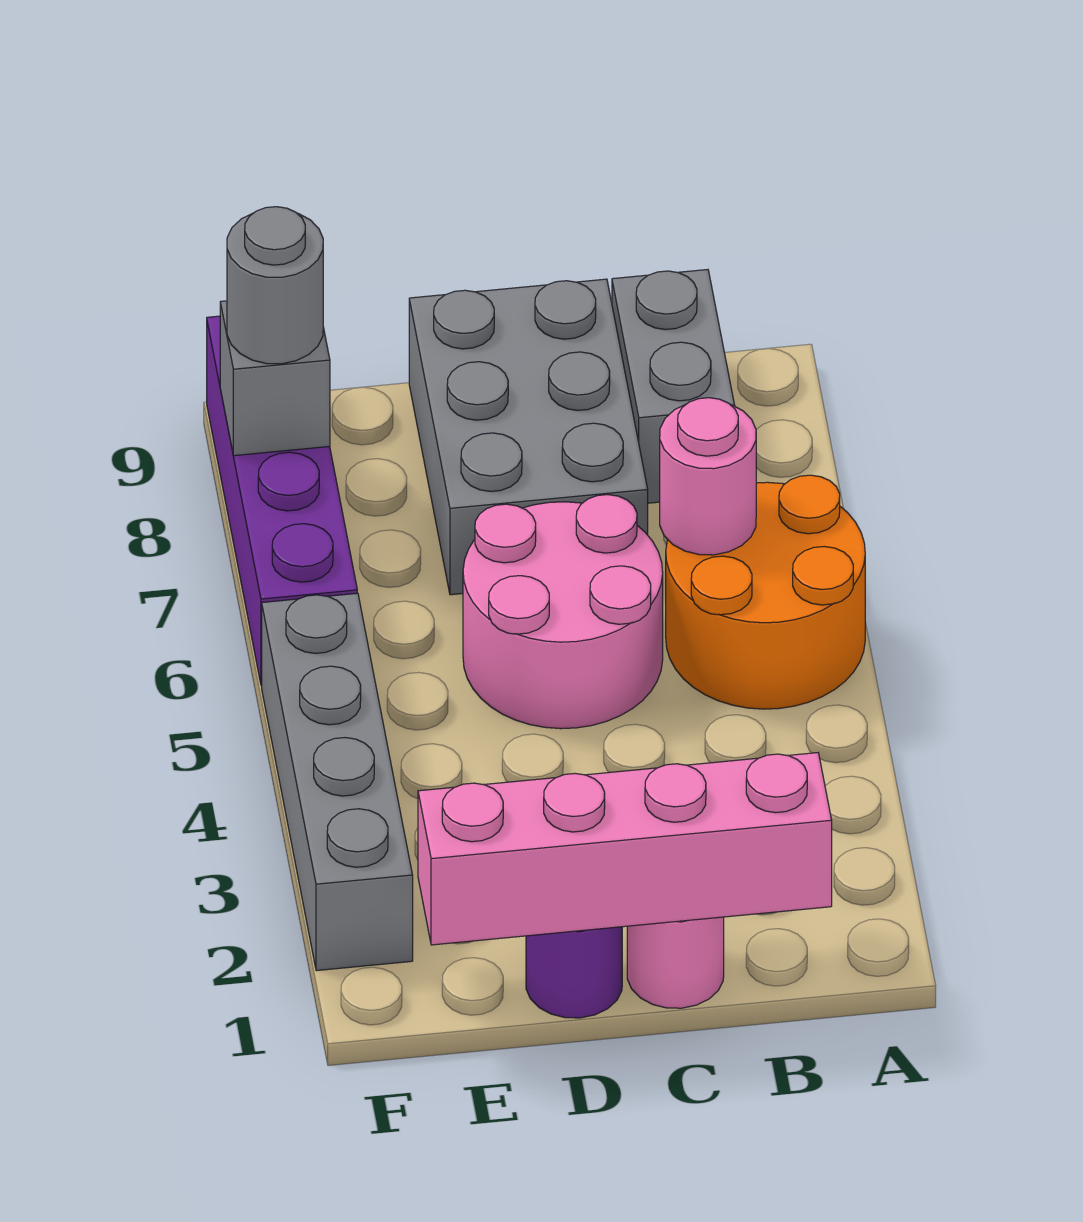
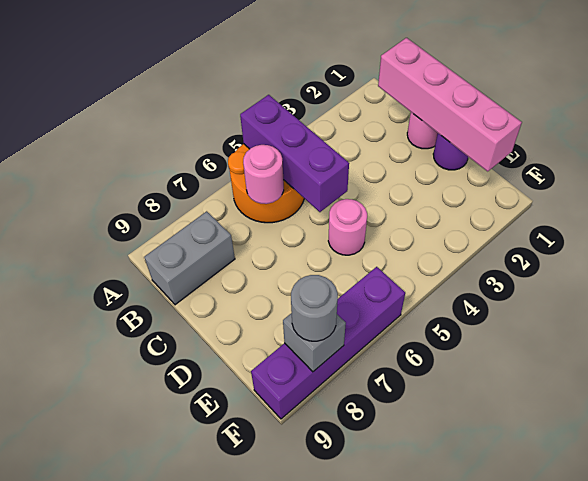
none -> purple brick A5:C5 level 2
pink round brick C5:D6 level 1 -> pink round brick D5 level 1
grey brick C7:D9 level 1 -> none
grey brick F2:F5 level 1 -> none

